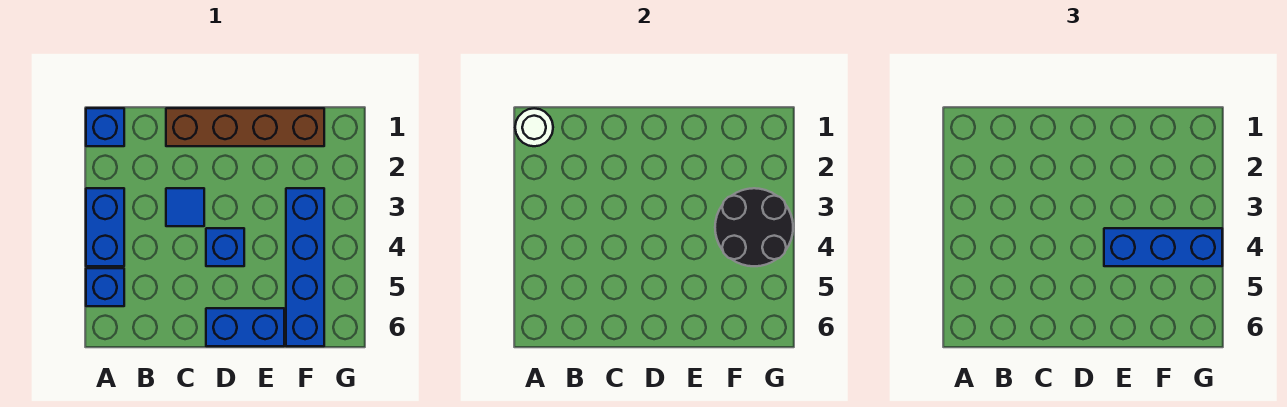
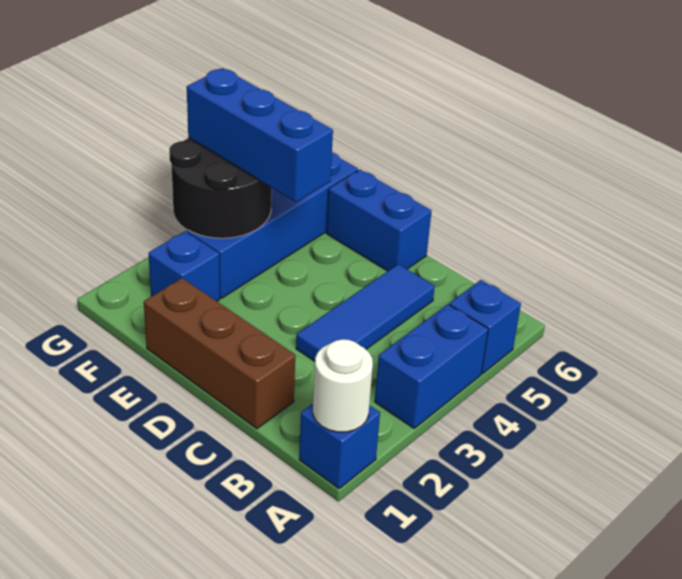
brown brick C1:F1 level 1 -> brown brick C1:E1 level 1
blue tile C3 level 1 -> blue tile C3:C5 level 1
blue brick D4 level 1 -> blue brick F2 level 1

